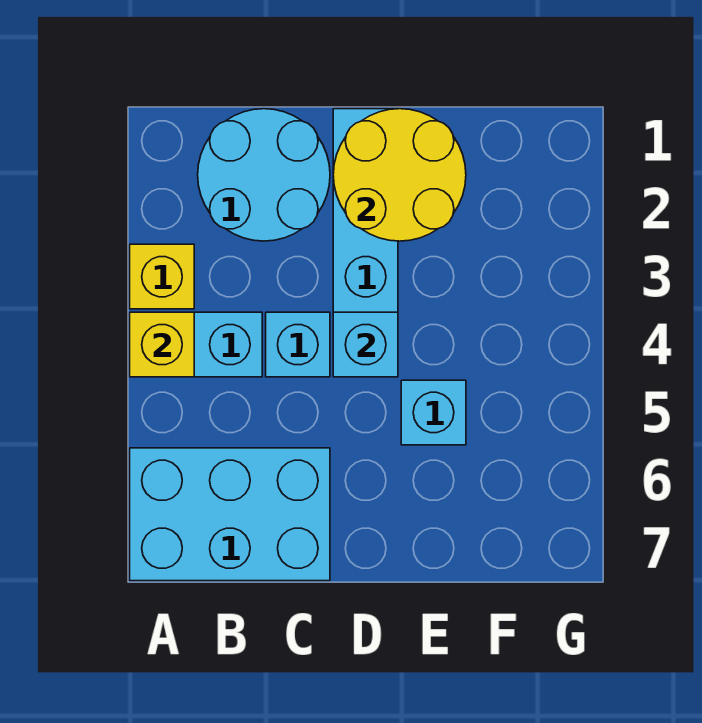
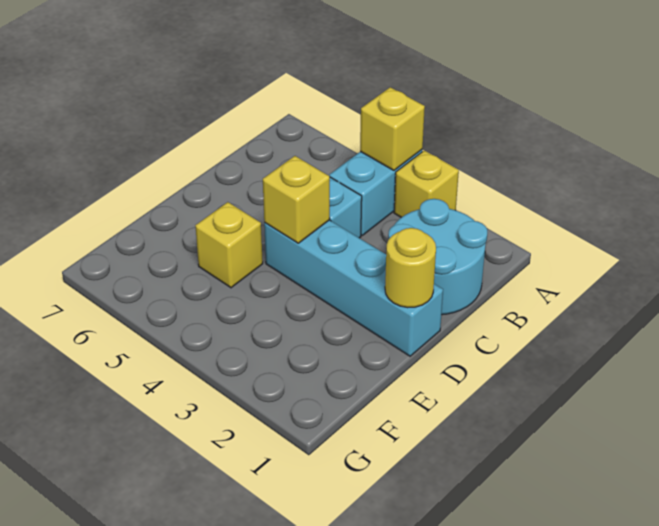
cyan brick A6:C7 level 1 -> none
yellow round brick D1:E2 level 2 -> yellow round brick D1 level 2
cyan brick D4 level 2 -> yellow brick D4 level 2
cyan brick E5 level 1 -> yellow brick E5 level 1

